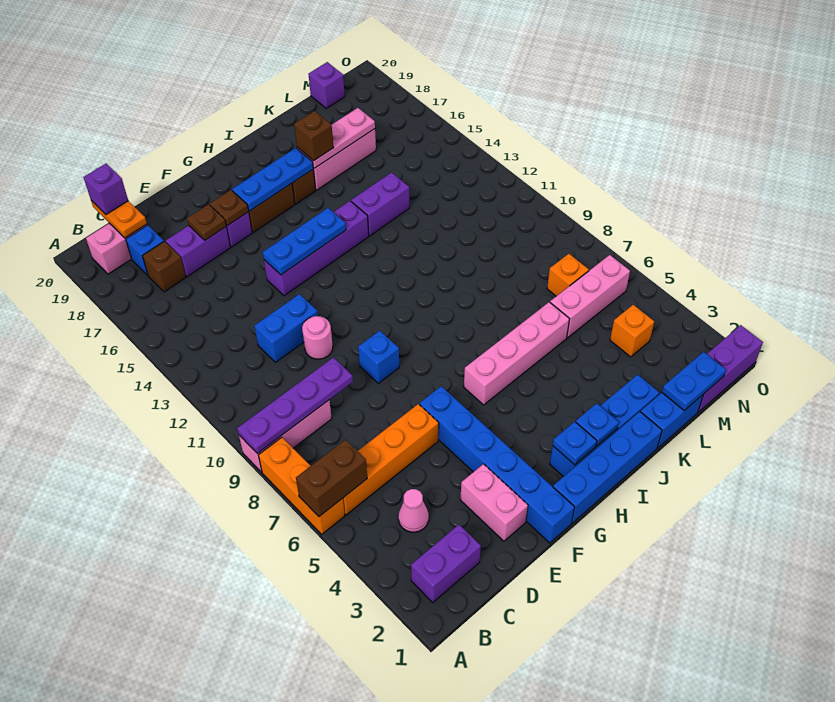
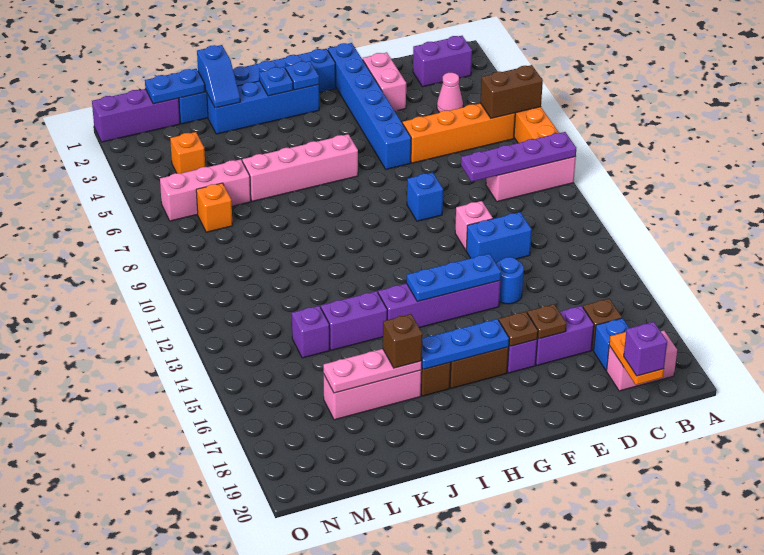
pink round brick E11 level 1 -> pink brick E11 level 1
none -> blue round brick E14 level 1
none -> blue slope K1:K2 level 2 top 1
purple brick M20 level 1 -> purple brick L14 level 1

